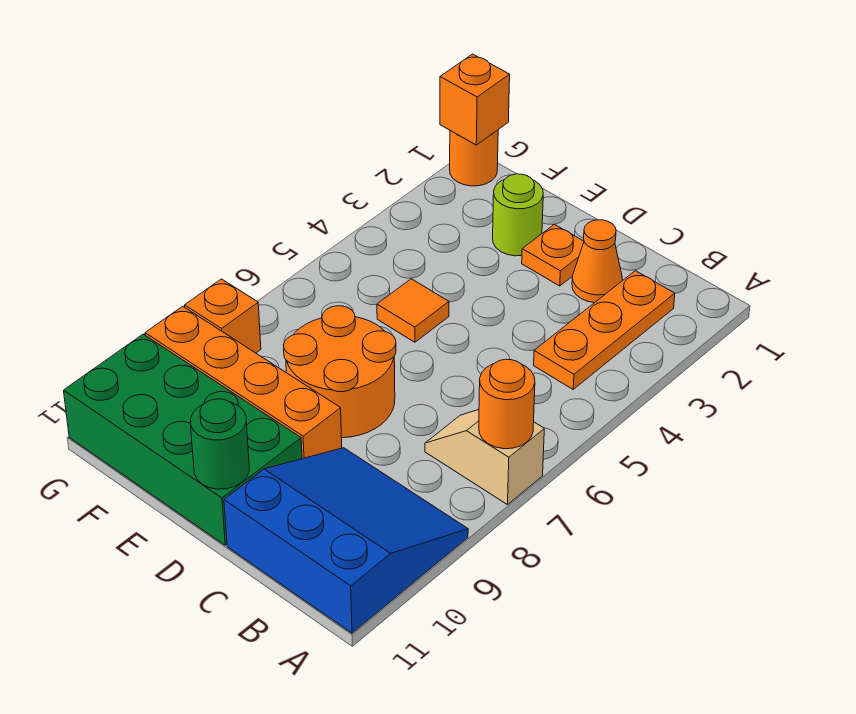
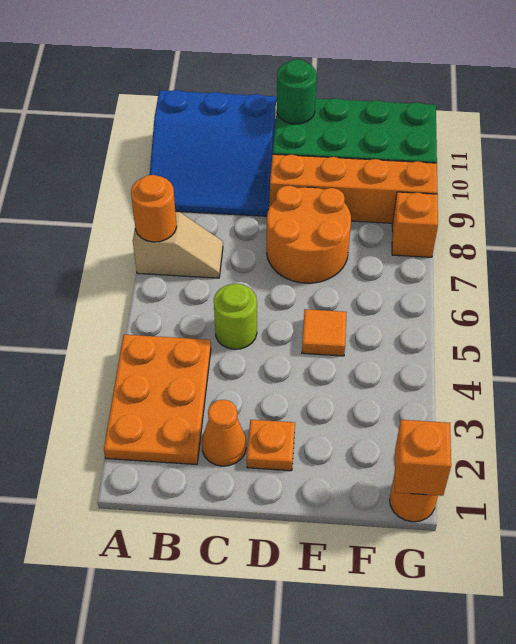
orange plate B2:B4 level 1 -> orange plate A2:B4 level 1
lime round brick E2 level 1 -> lime round brick C5 level 1

